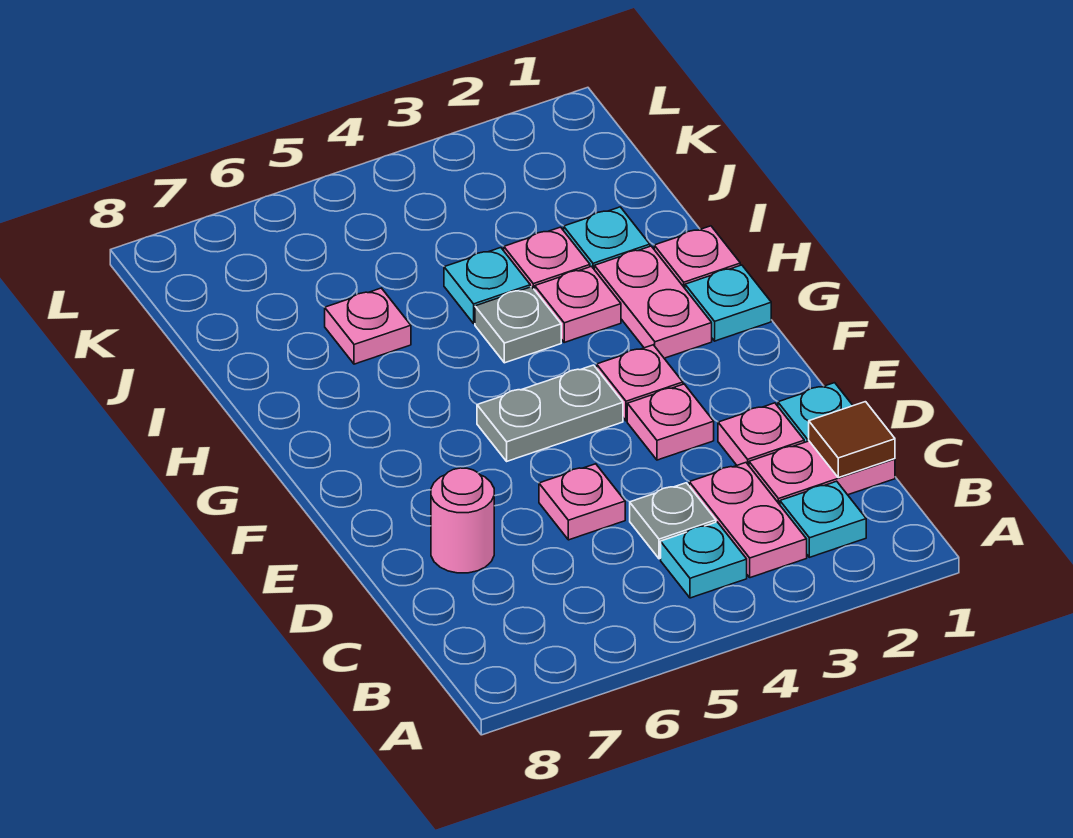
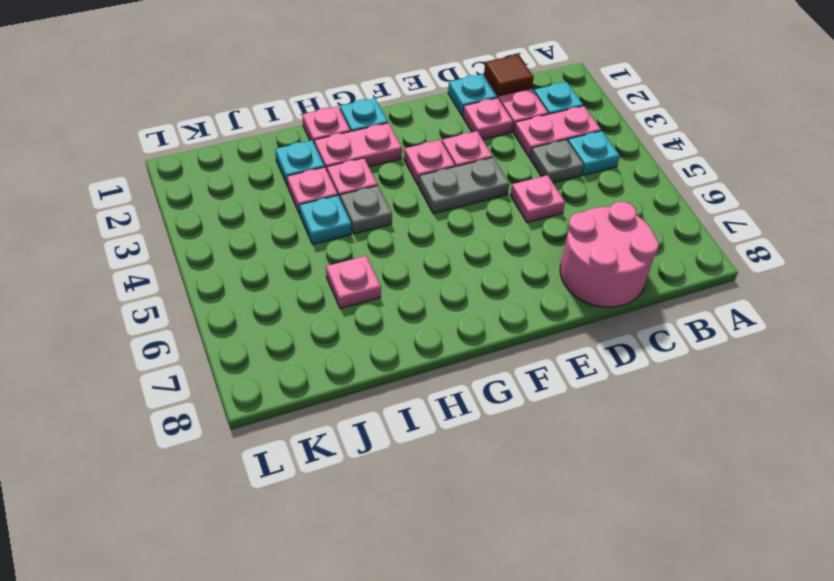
pink round brick D7 level 1 -> pink round brick C7:D8 level 1
grey plate F4:F5 level 1 -> grey plate E4:F4 level 1

